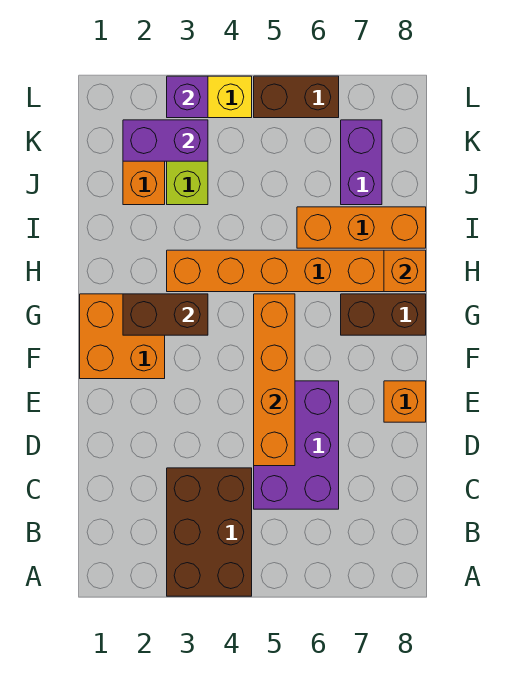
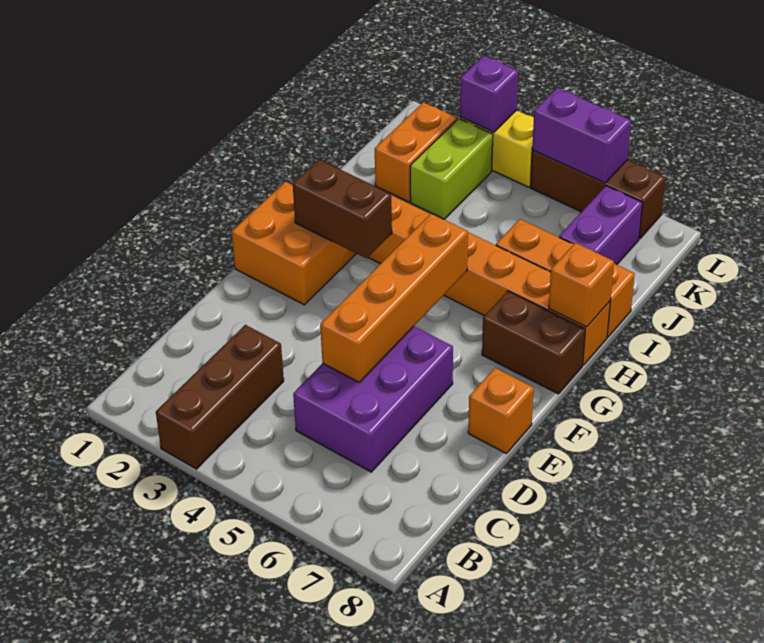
brown brick A3:C4 level 1 -> brown brick A3:C3 level 1
purple brick K2:K3 level 2 -> purple brick L5:L6 level 2
brown brick L5:L6 level 1 -> brown brick L5:L7 level 1

